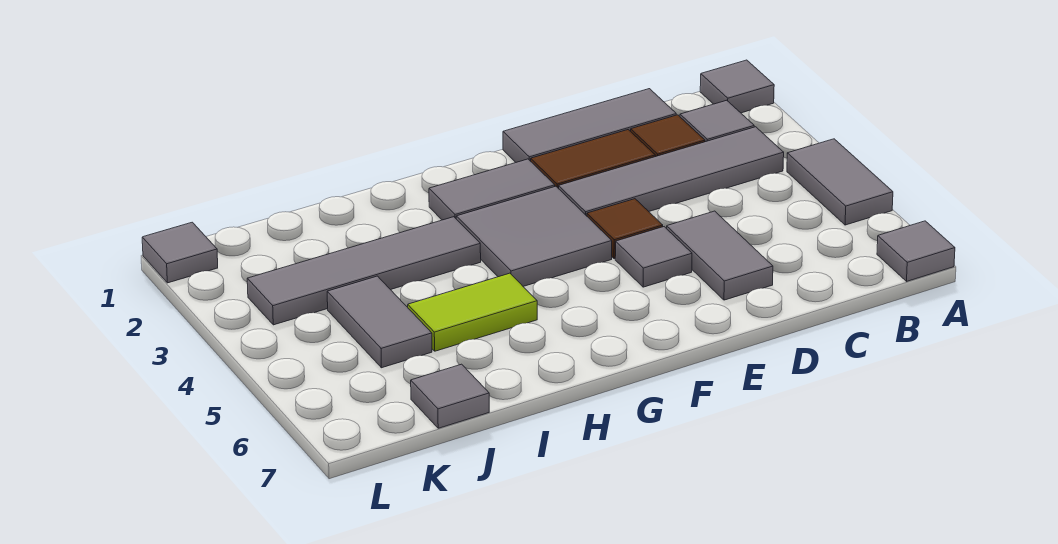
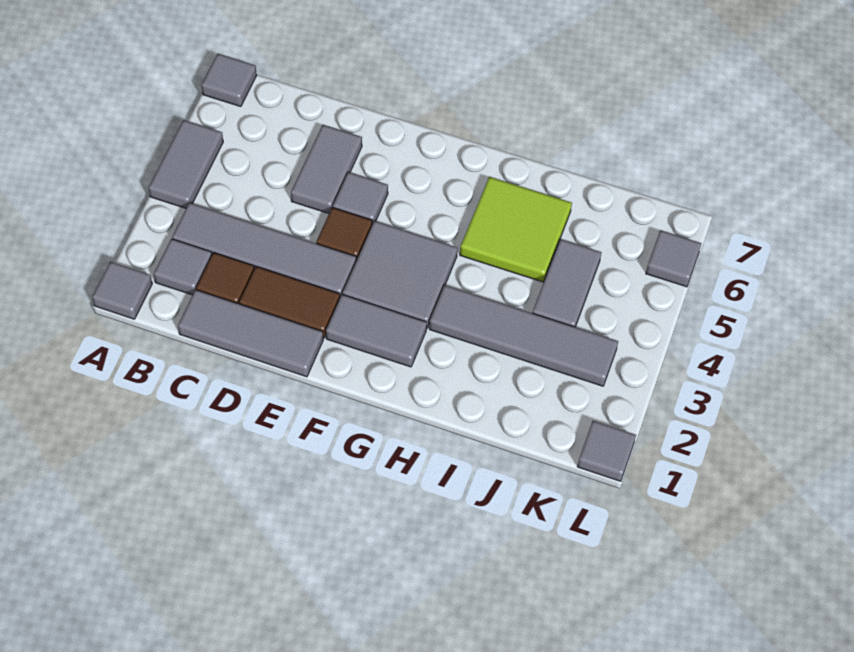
lime tile H5:I5 level 1 -> lime tile H5:I6 level 1
grey tile J7 level 1 -> grey tile L6 level 1

